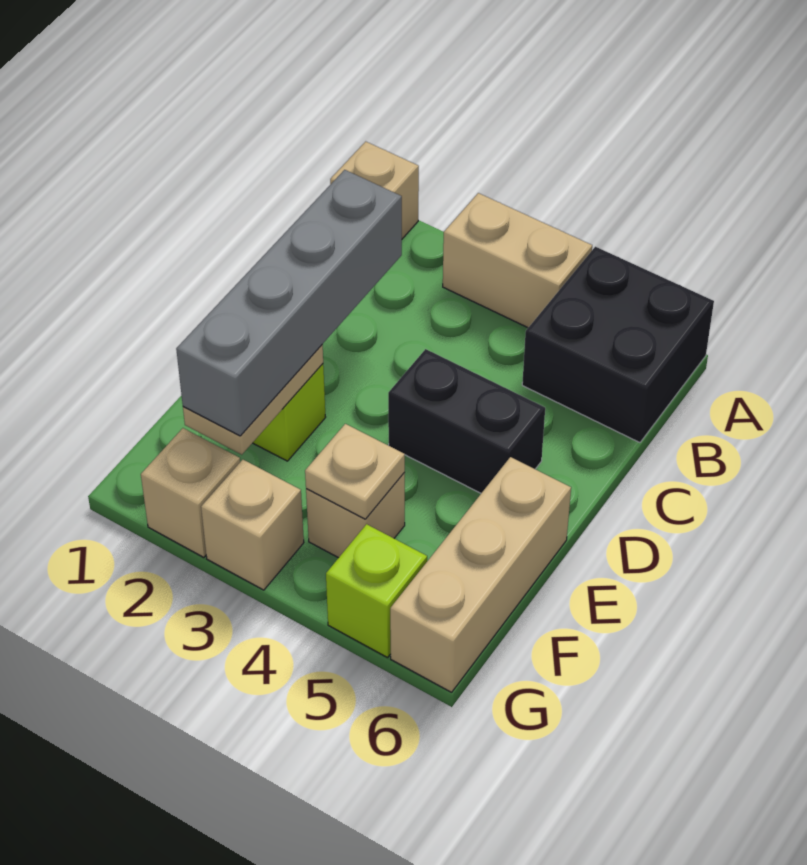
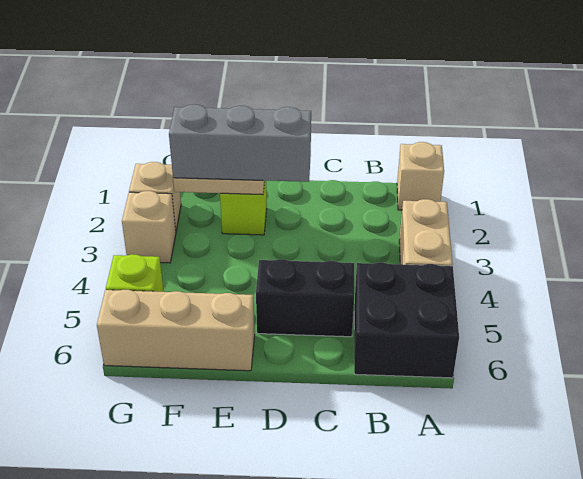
grey brick C2:F2 level 3 -> grey brick D2:F2 level 3
black brick D4:D5 level 1 -> black brick C5:D5 level 1
tan brick F4 level 1 -> none
tan plate F4 level 2 -> none

